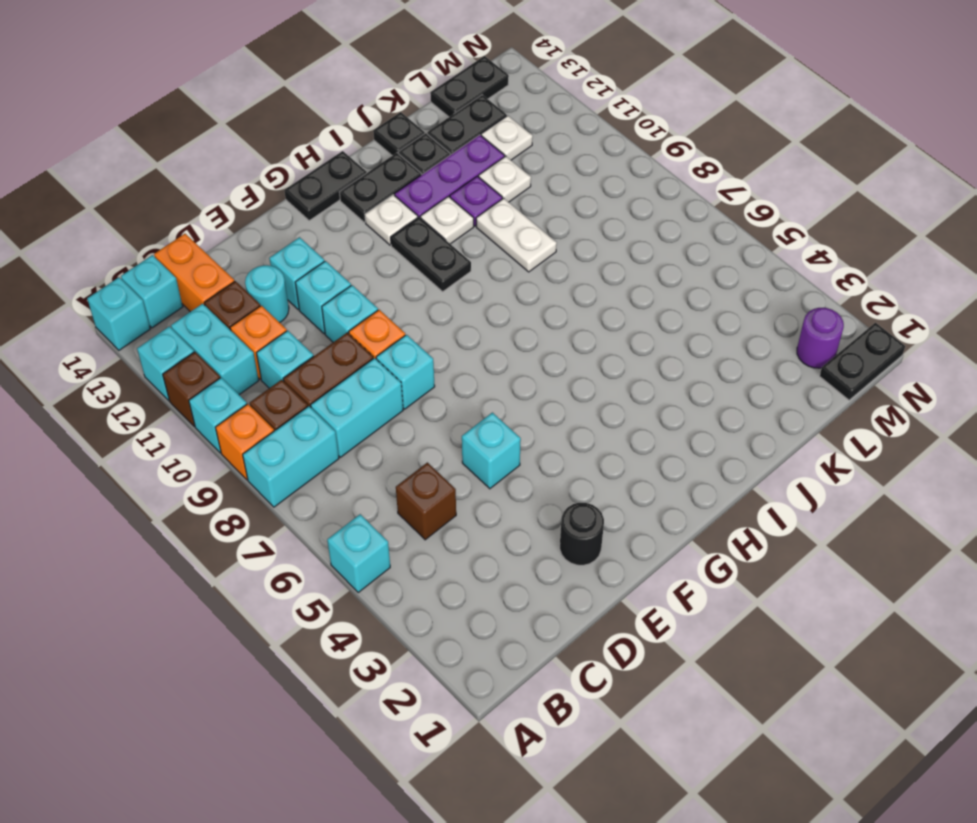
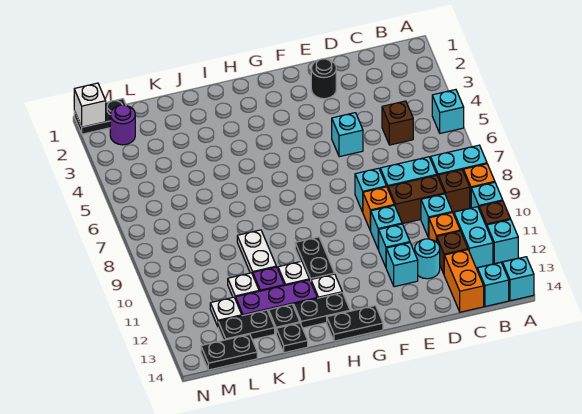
none -> white brick N1 level 2

